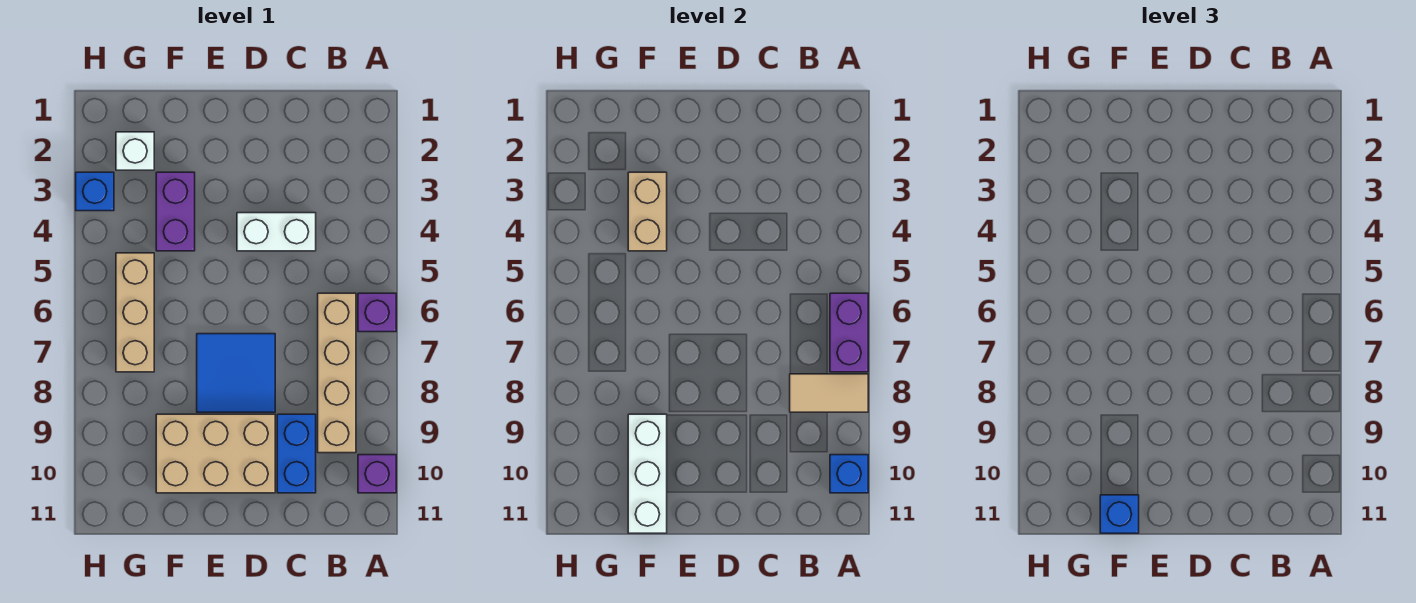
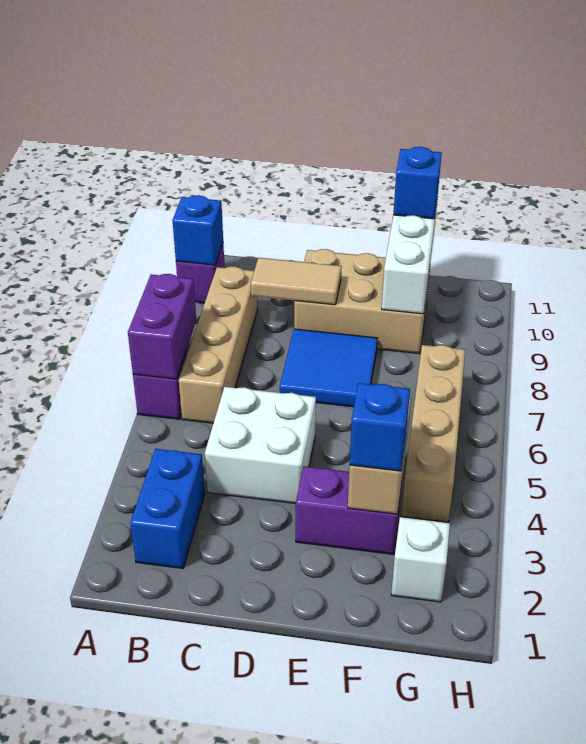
tan tile A8:B8 level 2 -> tan tile C9:D9 level 2
white brick C4:D4 level 1 -> white brick C4:D5 level 1
blue brick C9:C10 level 1 -> blue brick B2:B3 level 1
purple brick F3:F4 level 1 -> purple brick E3:F3 level 1
tan brick G5:G7 level 1 -> tan brick G4:G7 level 1
blue brick H3 level 1 -> blue brick F3 level 3

